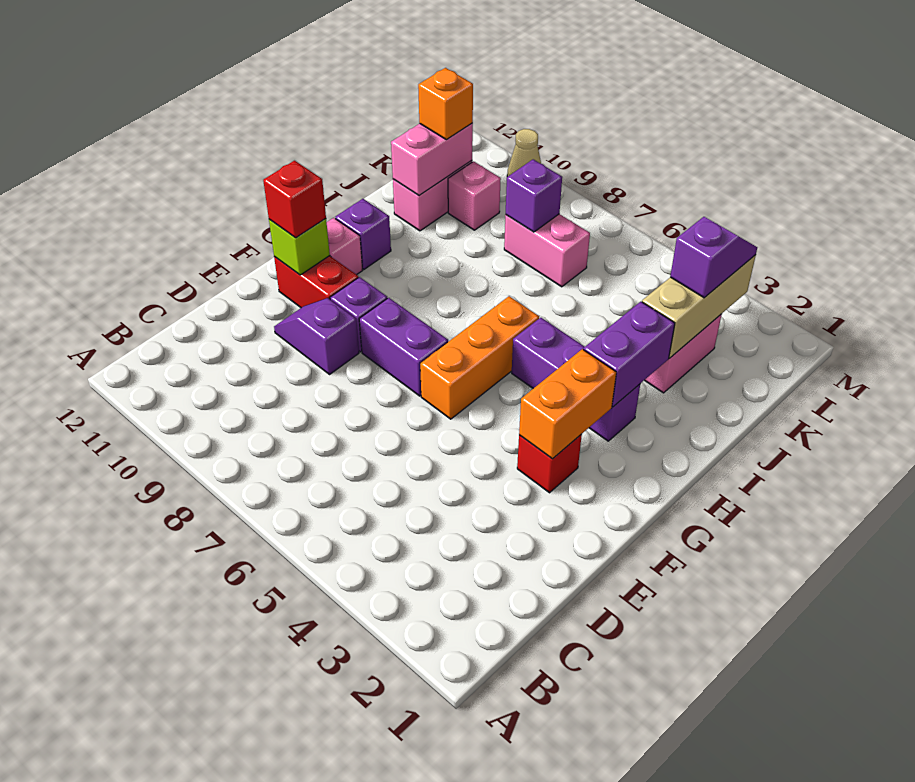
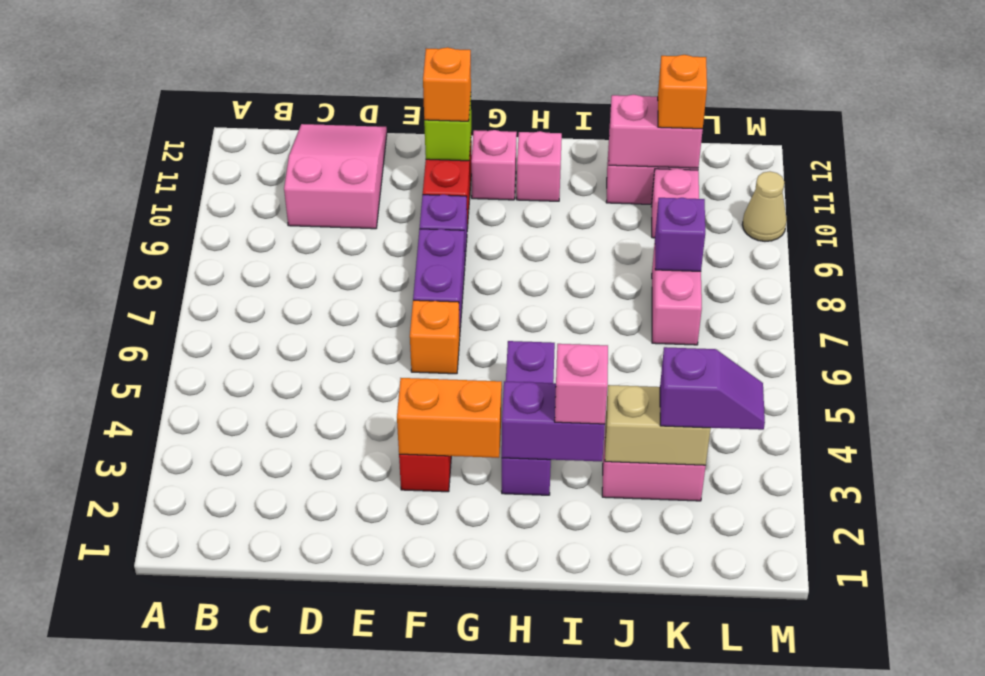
none -> pink slope C10:D12 level 1 top 10
purple slope E9:E10 level 1 top 9 -> none
orange brick F6:H6 level 1 -> orange brick F6 level 1
red brick F11 level 3 -> orange brick F11 level 3
purple brick H11 level 1 -> pink brick H11 level 1
none -> pink brick I3 level 3
tan brick J3:L3 level 2 -> tan brick J3:K3 level 2

